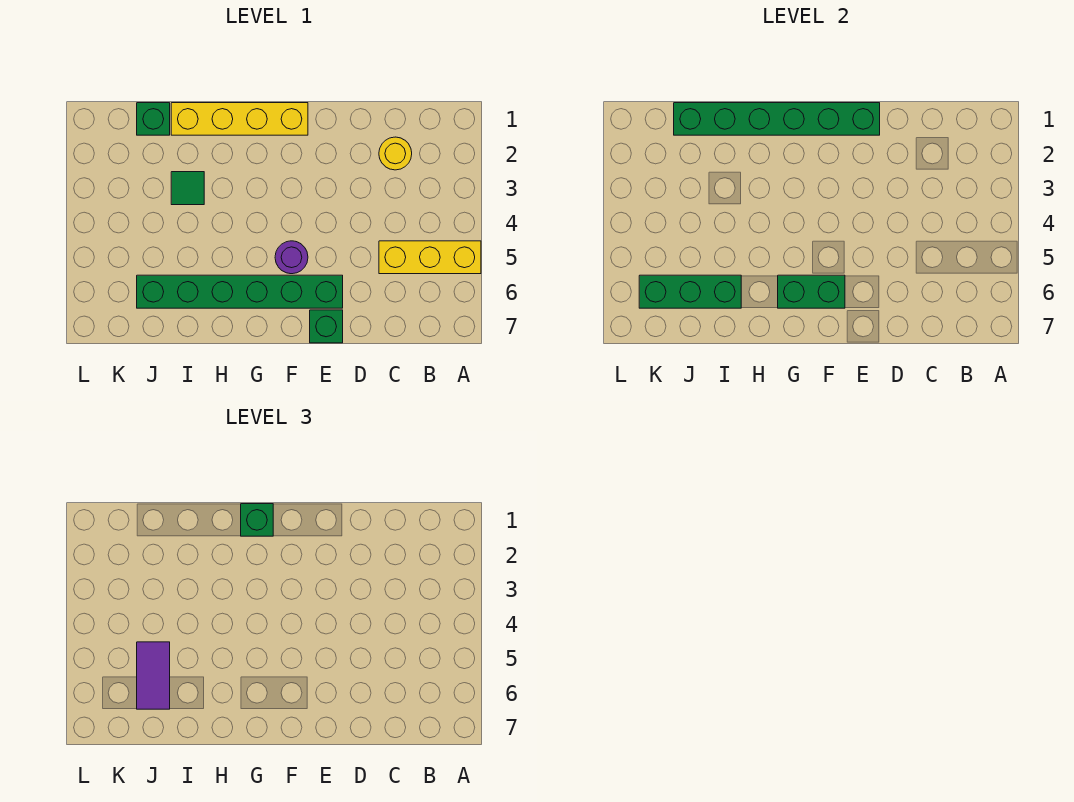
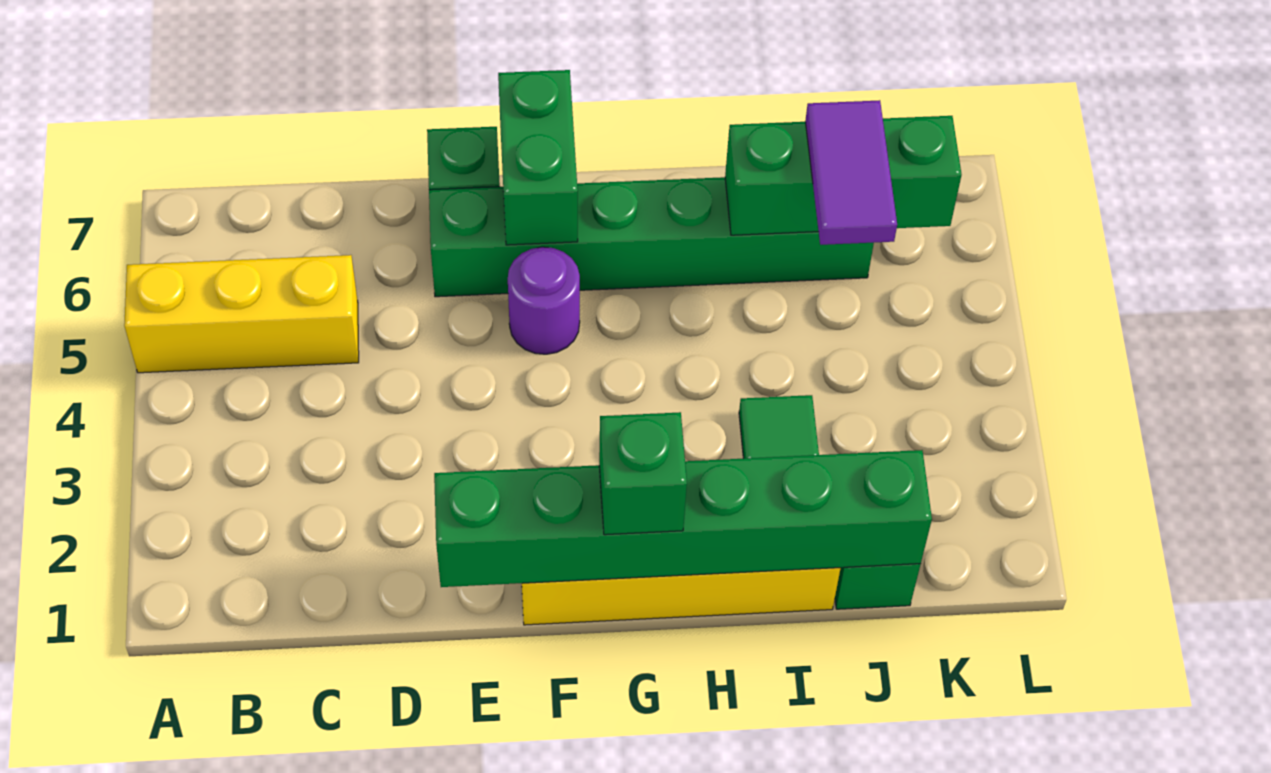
yellow round brick C2 level 1 -> none
green brick F6:G6 level 2 -> green brick F6:F7 level 2

